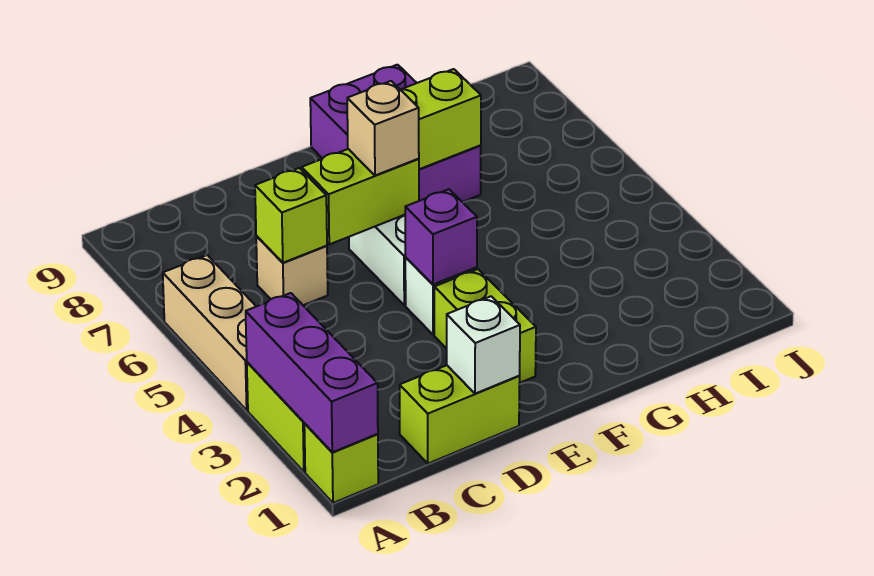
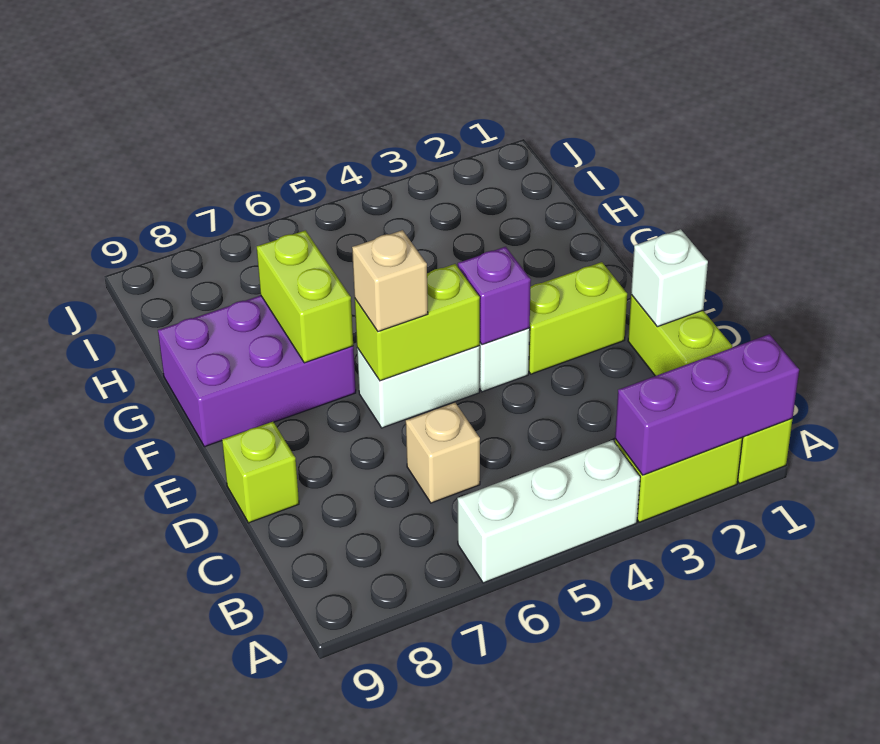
tan brick A4:A6 level 1 -> white brick A4:A6 level 1
lime brick C6 level 2 -> lime brick D9 level 1
lime brick D6:E6 level 2 -> lime brick E5:E6 level 2

